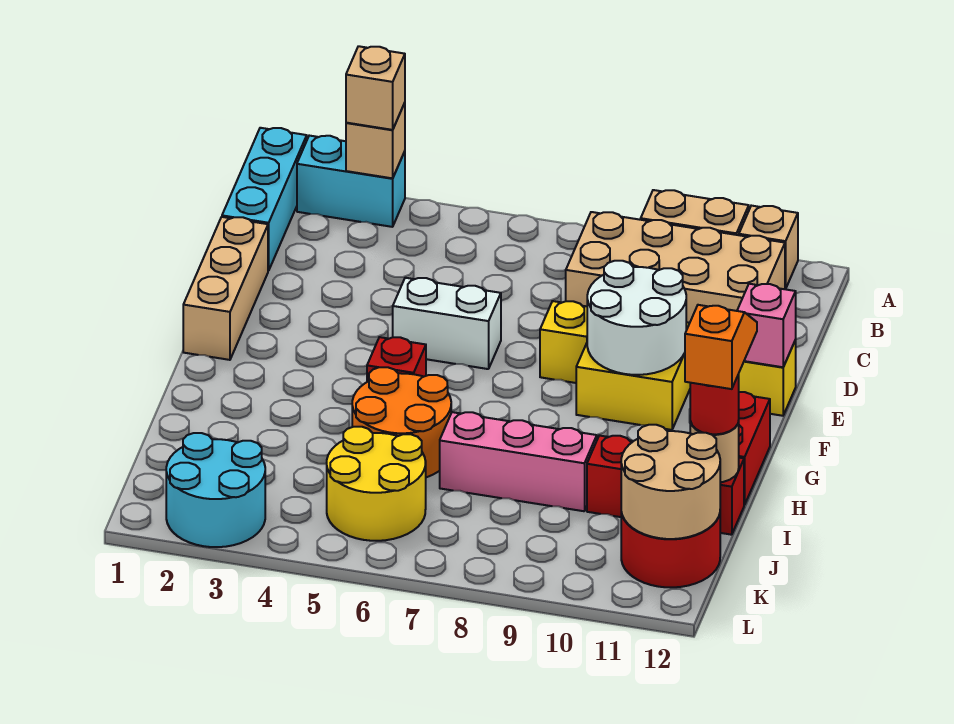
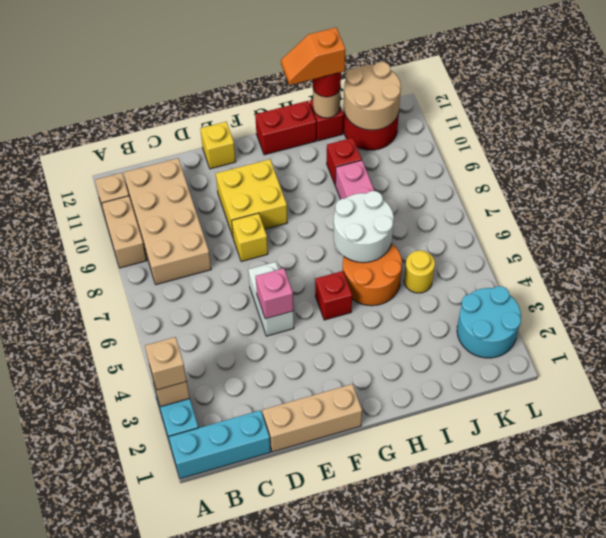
white round brick E9:F10 level 2 -> white round brick H6:I7 level 2
pink brick E12 level 2 -> pink brick E5 level 2
yellow round brick J5:K6 level 1 -> yellow round brick J5 level 1

